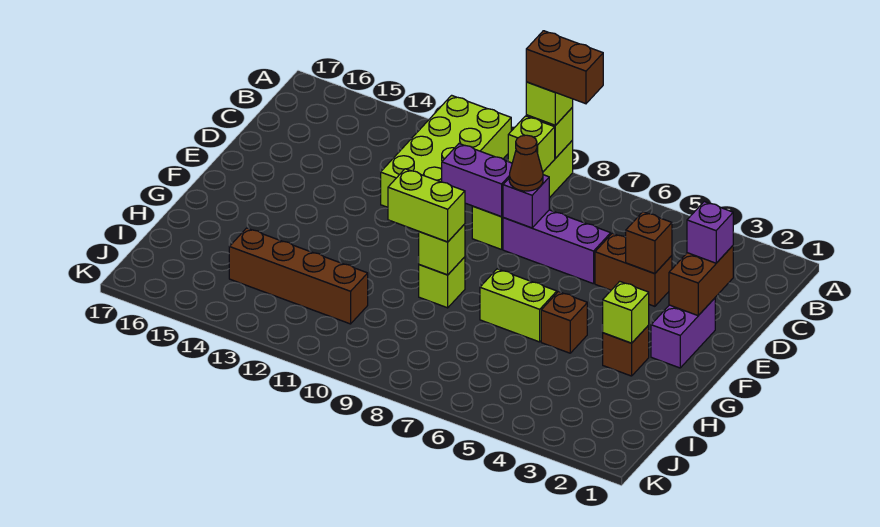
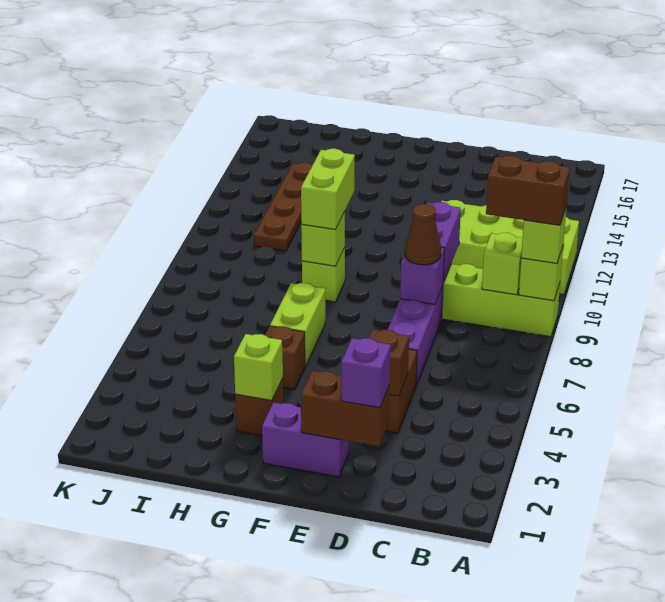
brown brick A8:A9 level 4 -> brown brick A9:B9 level 4
brown brick I11:I14 level 1 -> brown plate I11:I14 level 1

